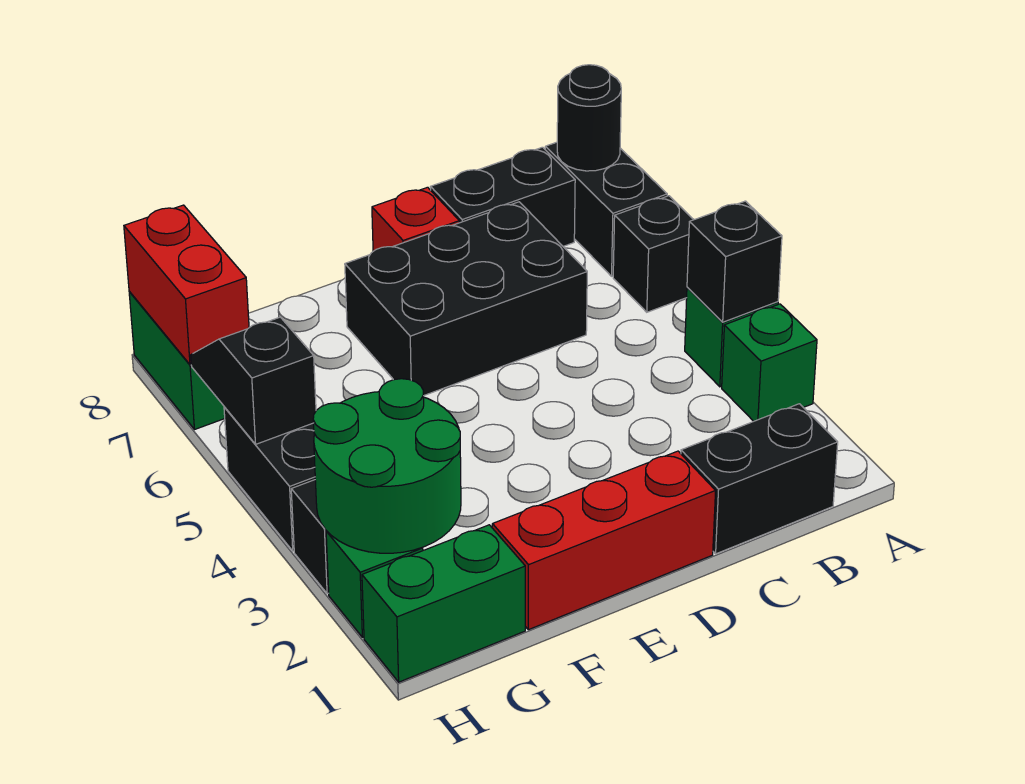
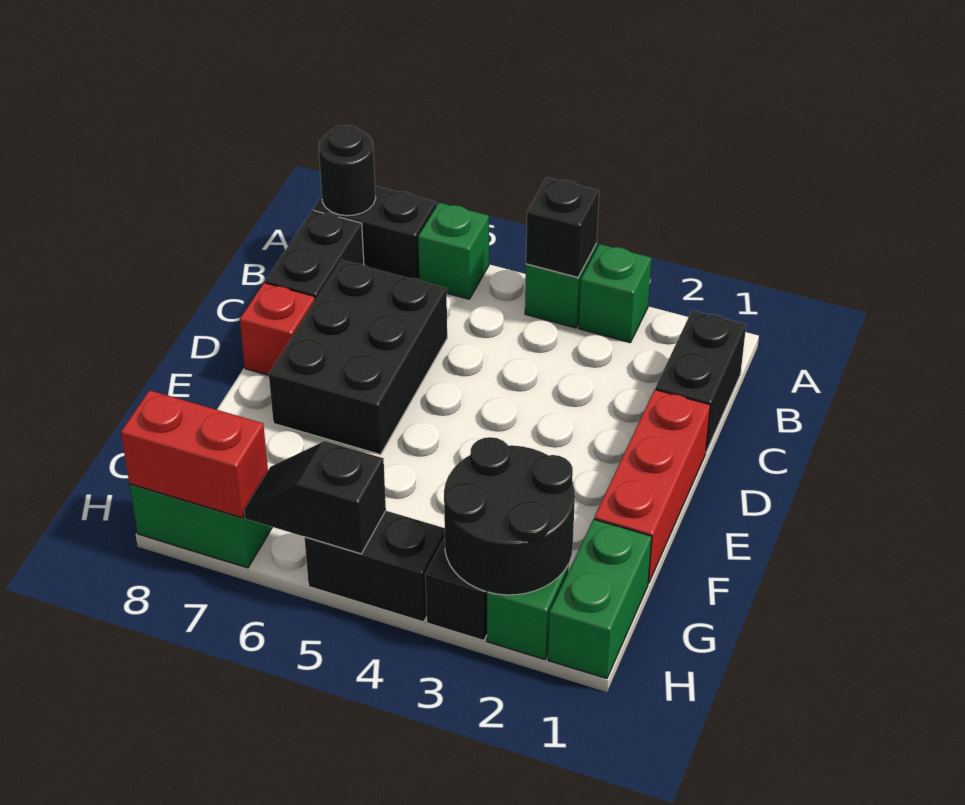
black brick A6 level 1 -> green brick A6 level 1
green round brick G2:H3 level 2 -> black round brick G2:H3 level 2

